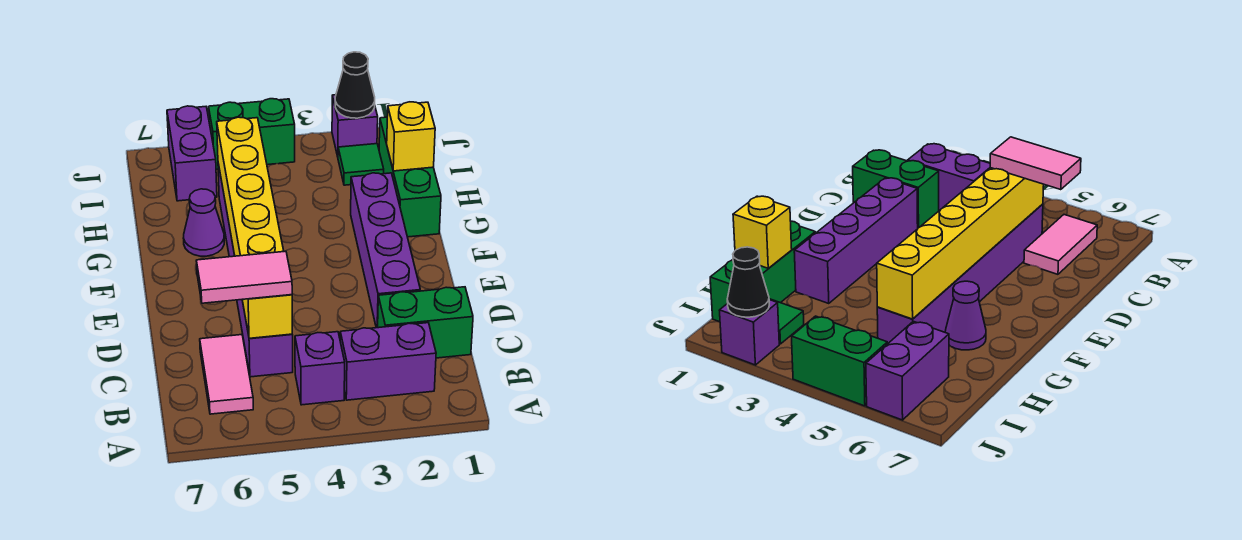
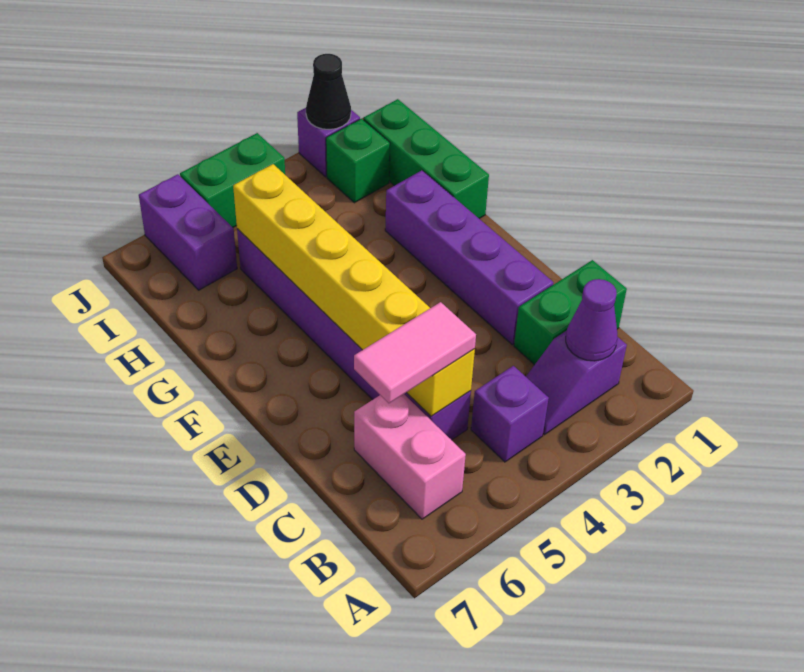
purple brick B2:B3 level 1 -> purple slope B2:B3 level 1 top 2
pink tile B6:C6 level 1 -> pink brick B6:C6 level 1
purple cone G6 level 1 -> purple cone B2 level 2
yellow brick H1 level 2 -> none
green tile I2 level 1 -> green brick I2 level 1

